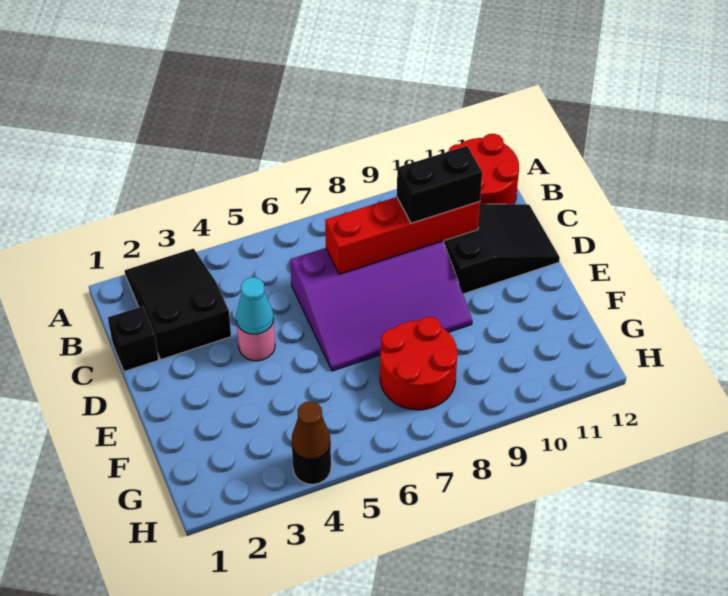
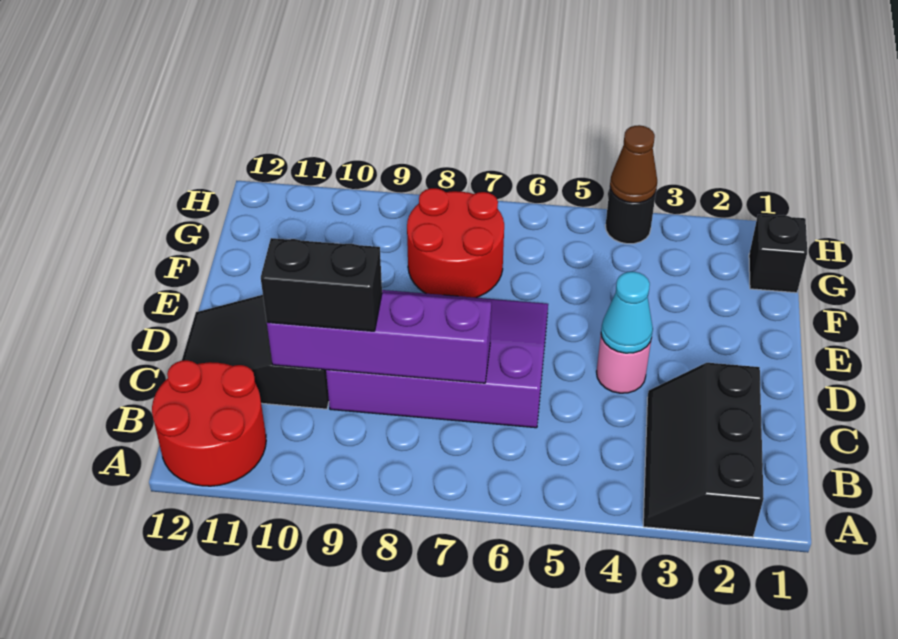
black slope A2:C3 level 1 top C -> black slope A2:C3 level 1 top 2
black brick C1 level 1 -> black brick G1 level 1
red brick C7:C10 level 2 -> purple brick C7:C10 level 2

